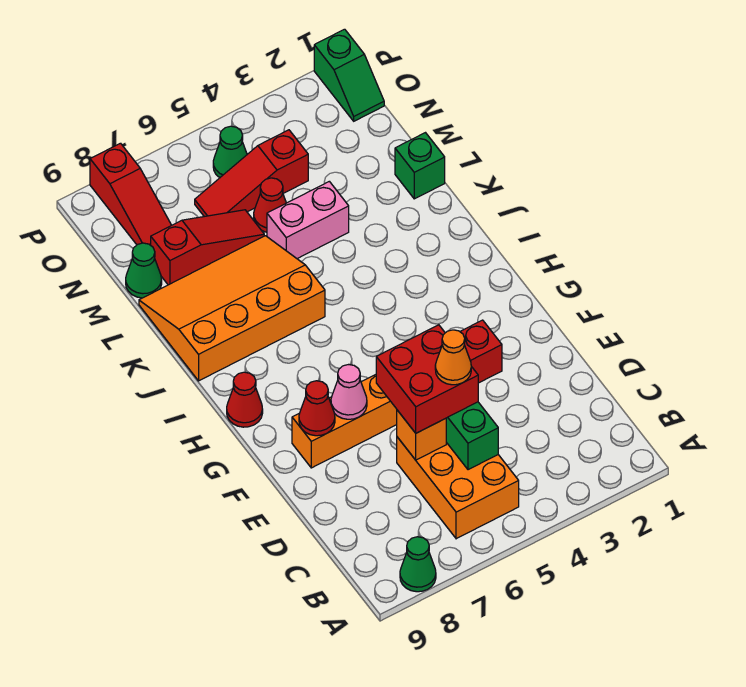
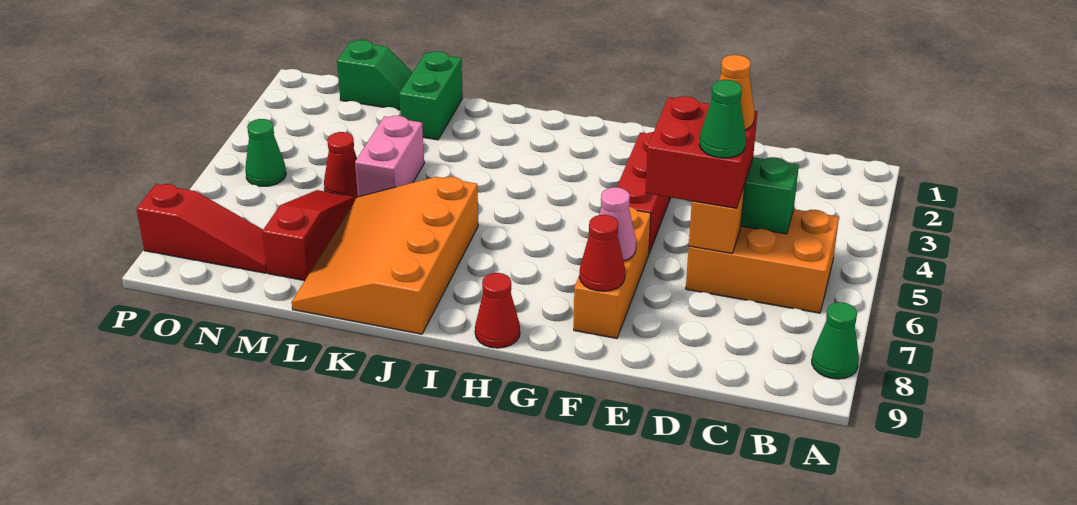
green brick L1 level 1 -> green brick L1:L2 level 1
green cone M9 level 1 -> green cone D6 level 4
red slope N4:N6 level 1 top 4 -> none
green slope O1:P1 level 1 top P -> green slope M1:N1 level 1 top N

